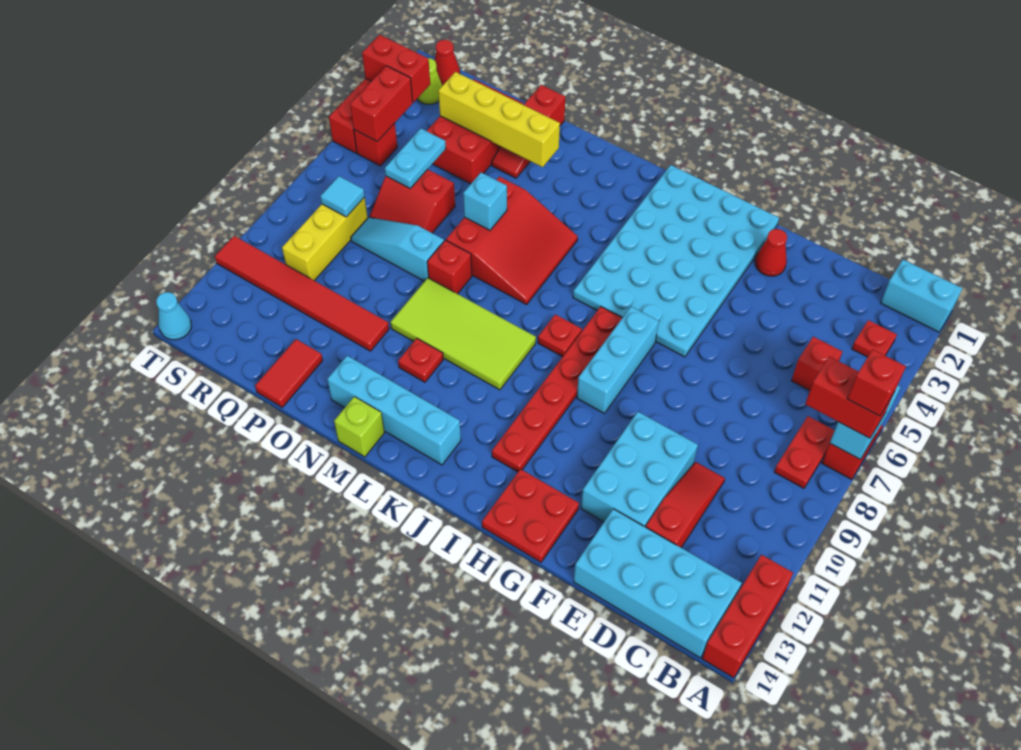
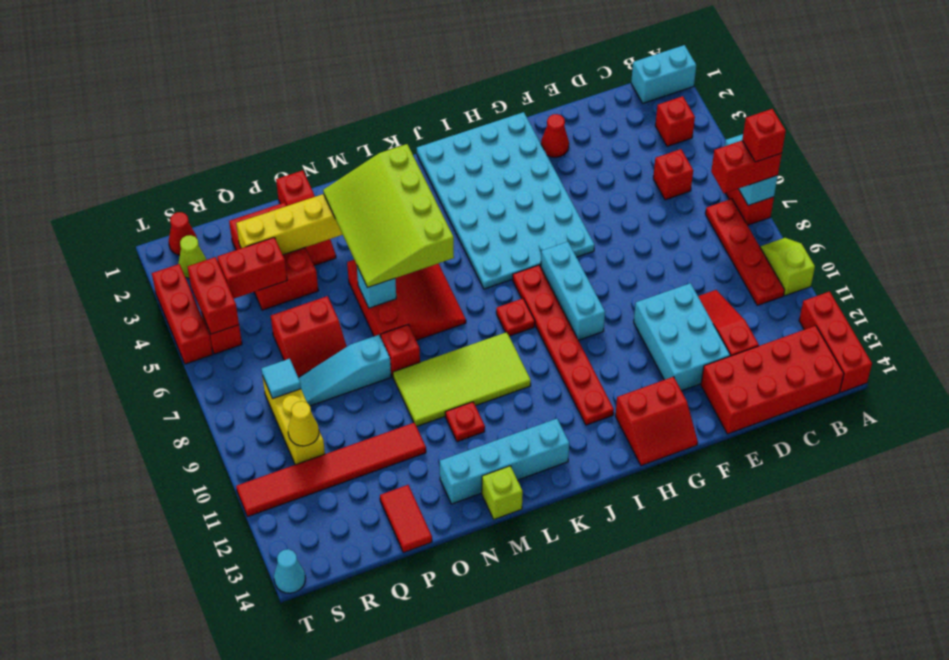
none -> lime slope A9:A10 level 1 top 10
red plate B3 level 1 -> red brick B3 level 1
red plate B7:B8 level 1 -> red plate B7:B10 level 1
cyan brick B13:E14 level 1 -> red brick B13:E14 level 1
red plate G13:H14 level 1 -> red slope G13:H14 level 1 top 13
none -> lime slope L3:N6 level 3 top L
cyan plate Q5:Q6 level 2 -> none
none -> yellow cone R10 level 2
red brick S3:T3 level 2 -> red brick Q4:R4 level 2

